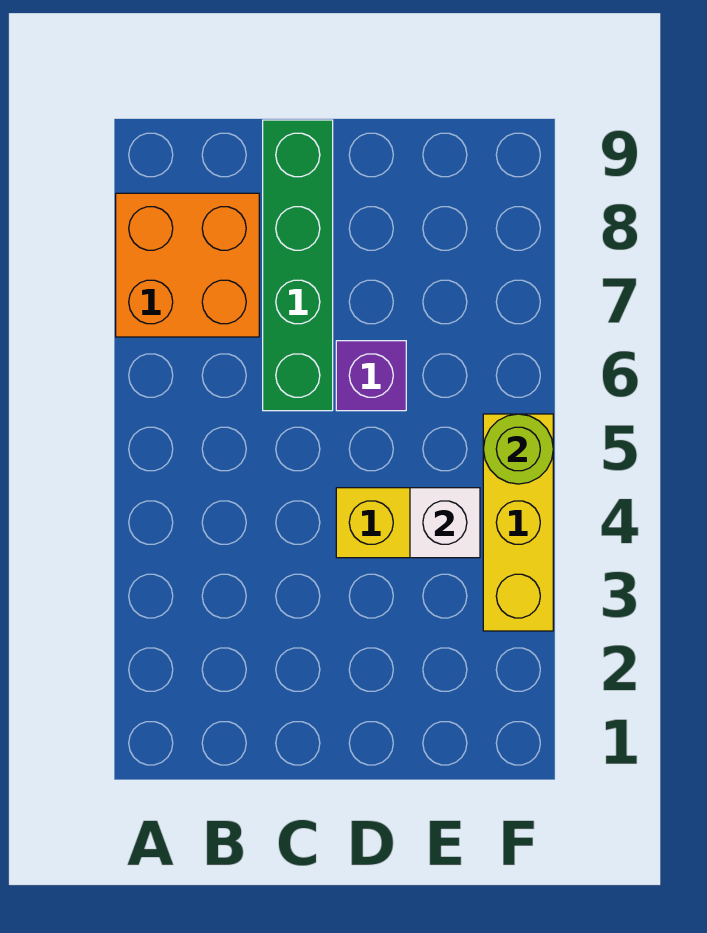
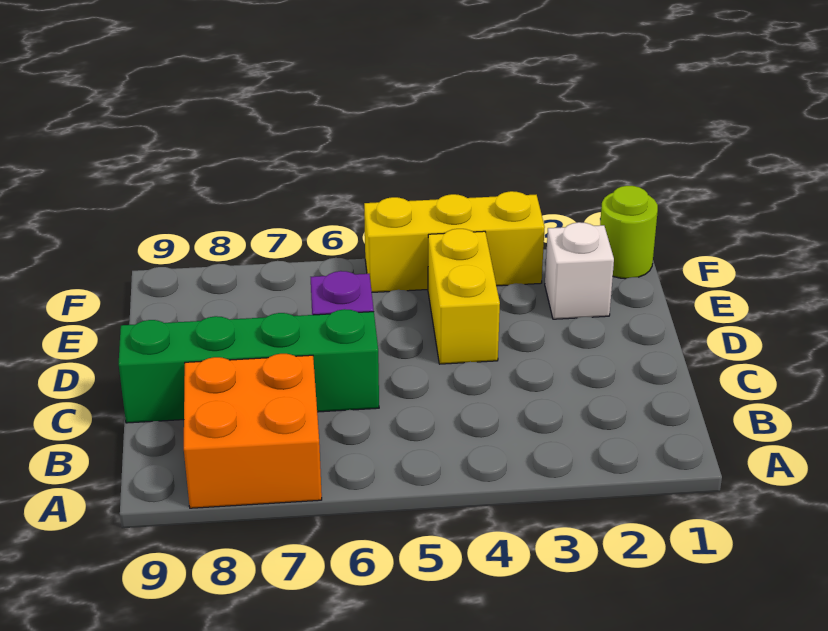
white brick E4 level 2 -> white brick E2 level 1
lime round brick F5 level 2 -> lime round brick F1 level 1

